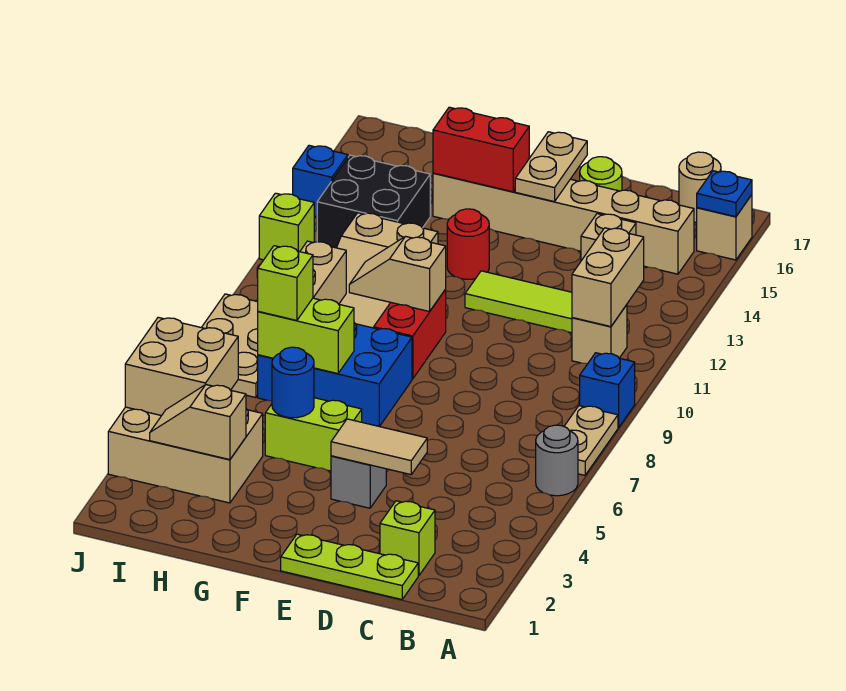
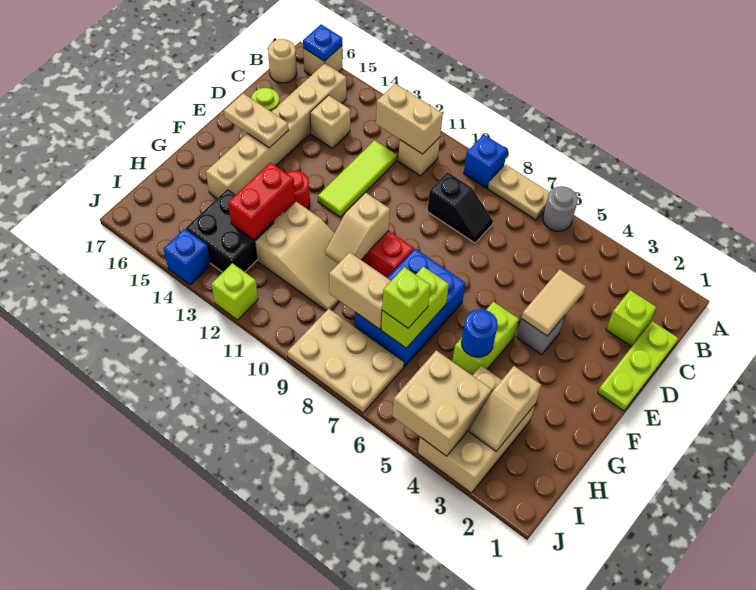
none -> black slope C8:C9 level 1 top 9
red brick F15:G15 level 2 -> red brick G13:H13 level 2

